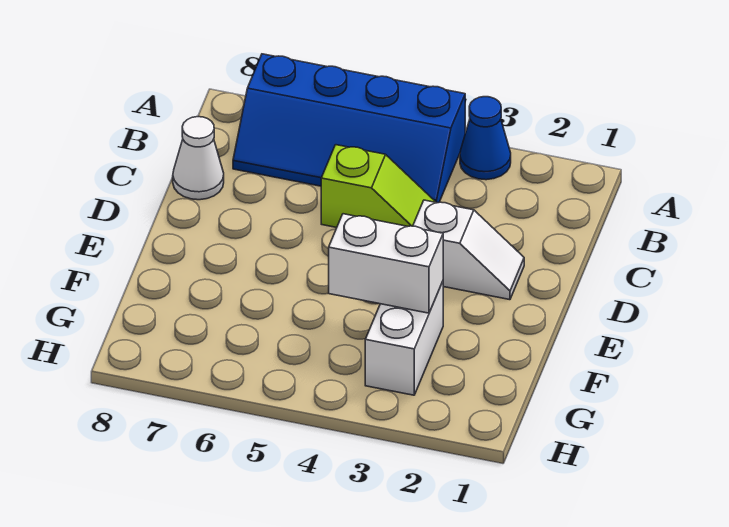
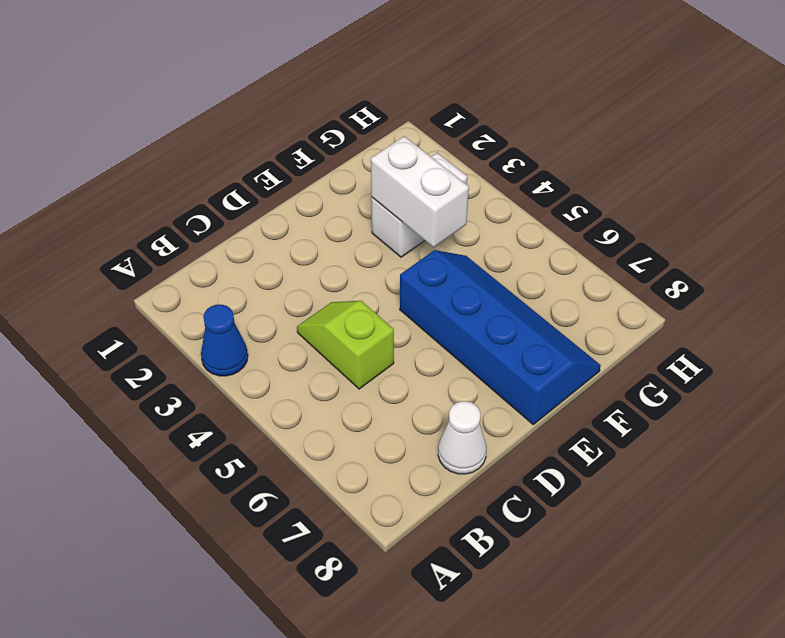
blue slope A4:B7 level 1 top A -> blue slope E5:F8 level 1 top E
white slope D2:D3 level 1 top 3 -> none

